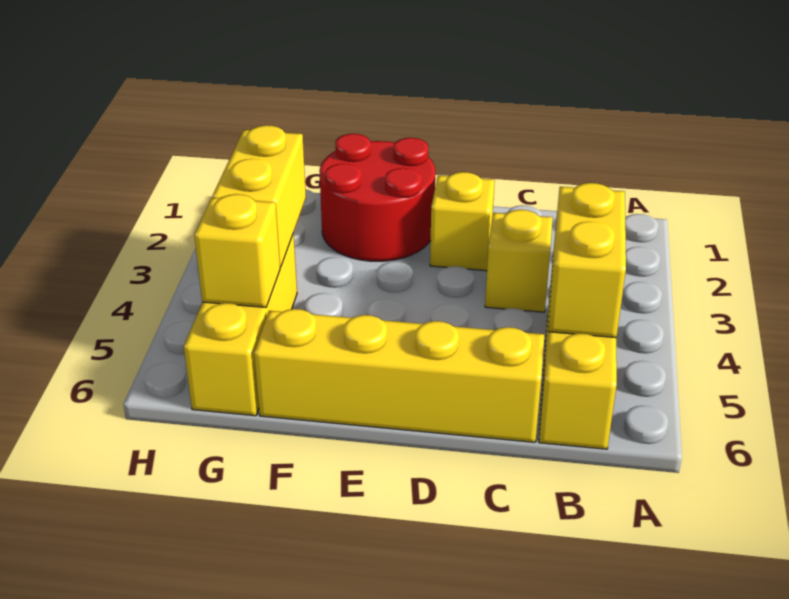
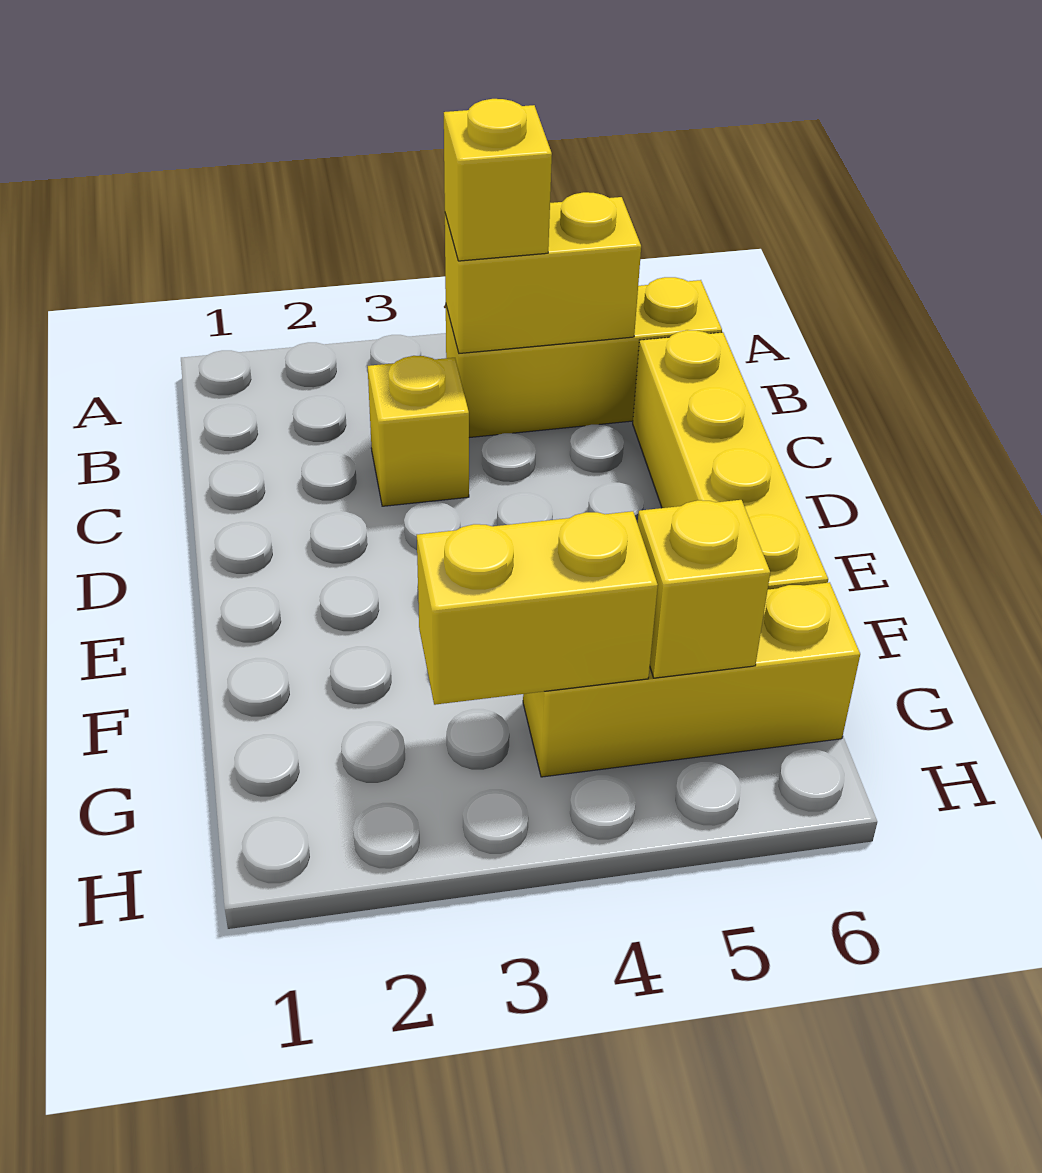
yellow brick D2 level 1 -> yellow brick B4 level 3
red round brick E1:F2 level 1 -> none

